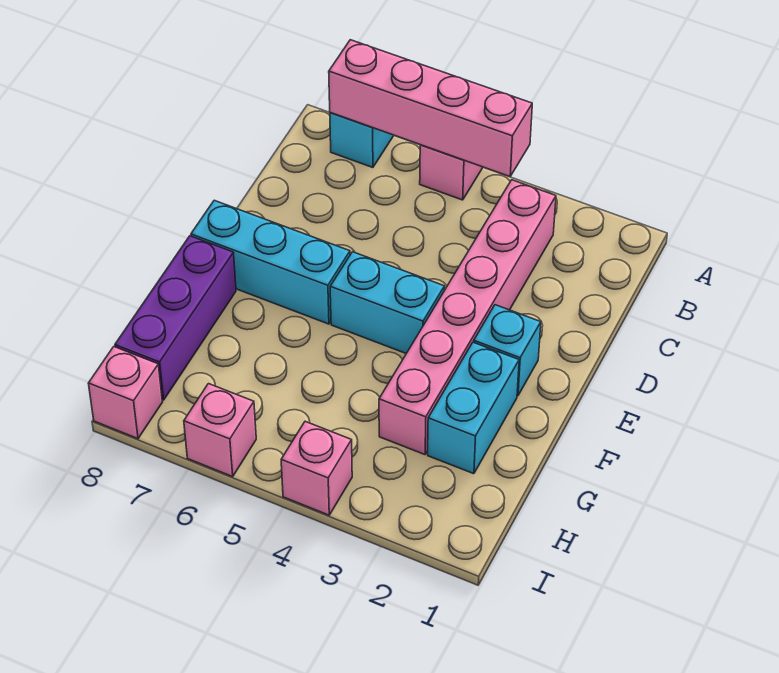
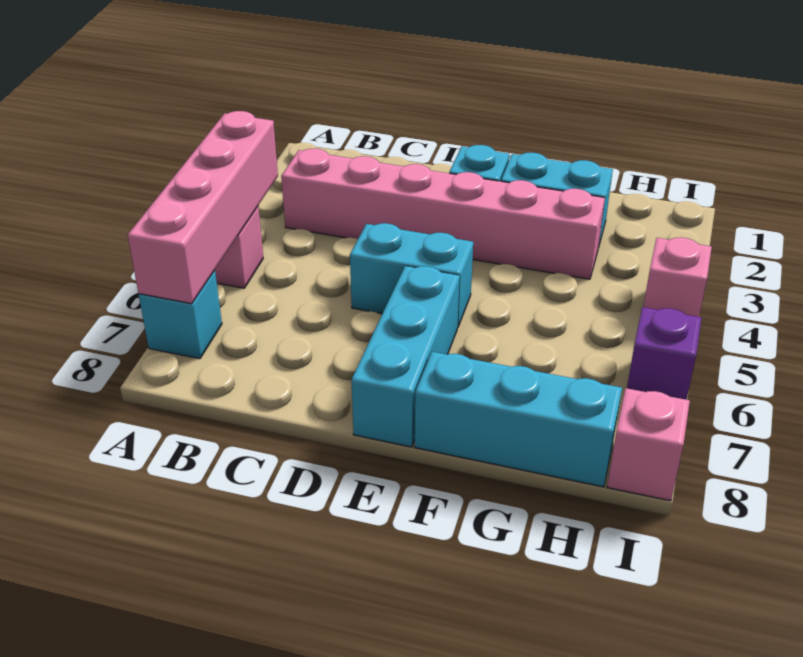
cyan brick E4:E5 level 1 -> cyan brick D5:E5 level 1
purple brick F8:H8 level 1 -> cyan brick F8:H8 level 1
pink brick I6 level 1 -> purple brick I6 level 1

